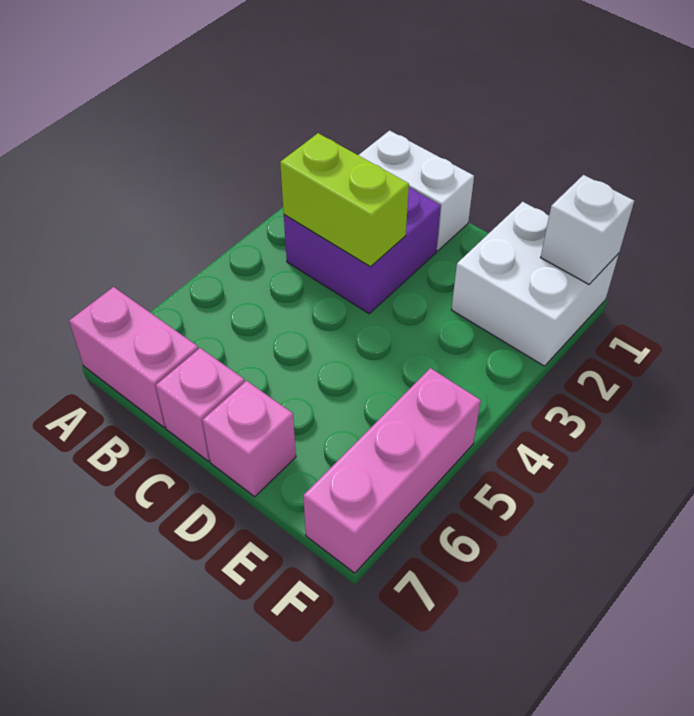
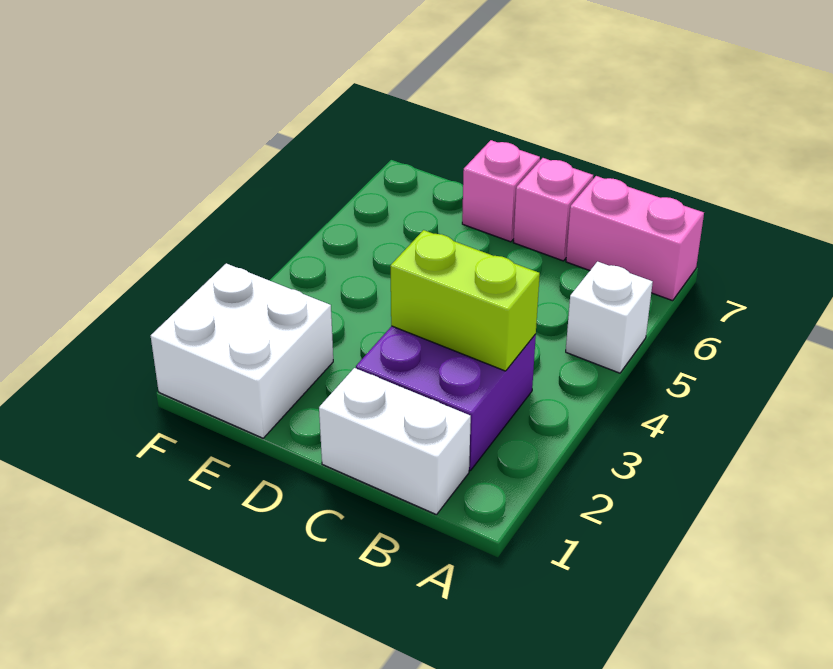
white brick F1 level 2 -> white brick A5 level 1
pink brick F5:F7 level 1 -> none

